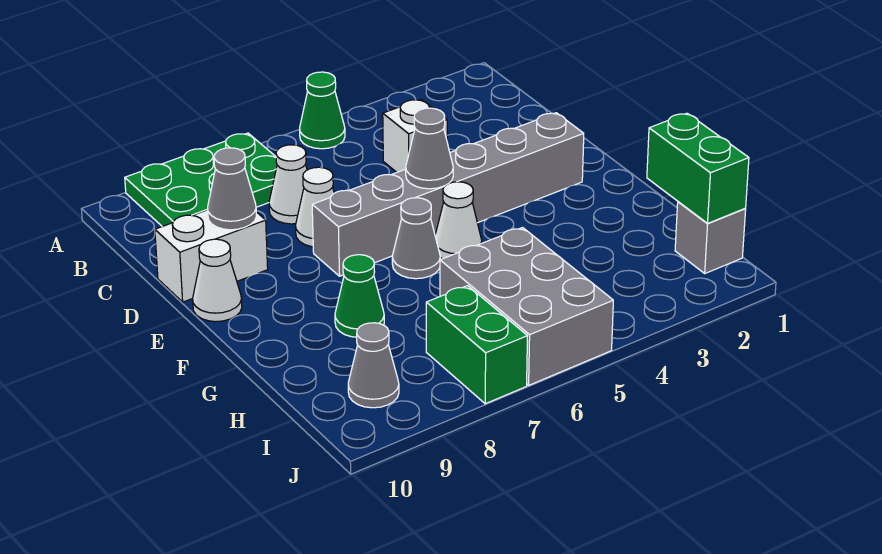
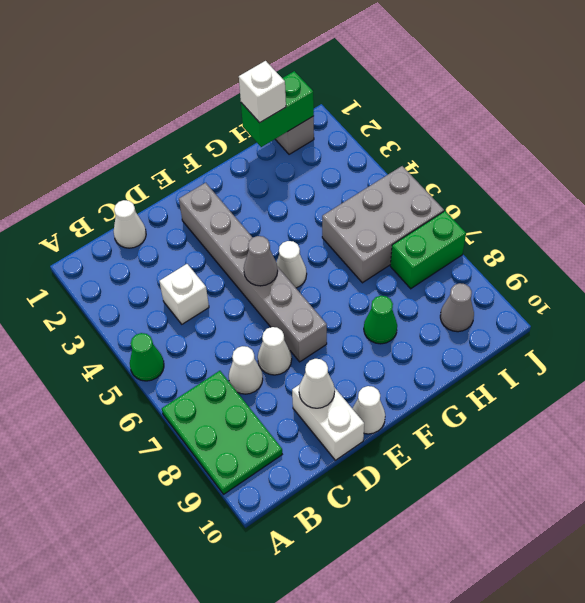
none -> white cone C1 level 1
grey cone D9 level 2 -> white cone D9 level 2
grey cone F6 level 1 -> none
none -> white brick H1 level 3

